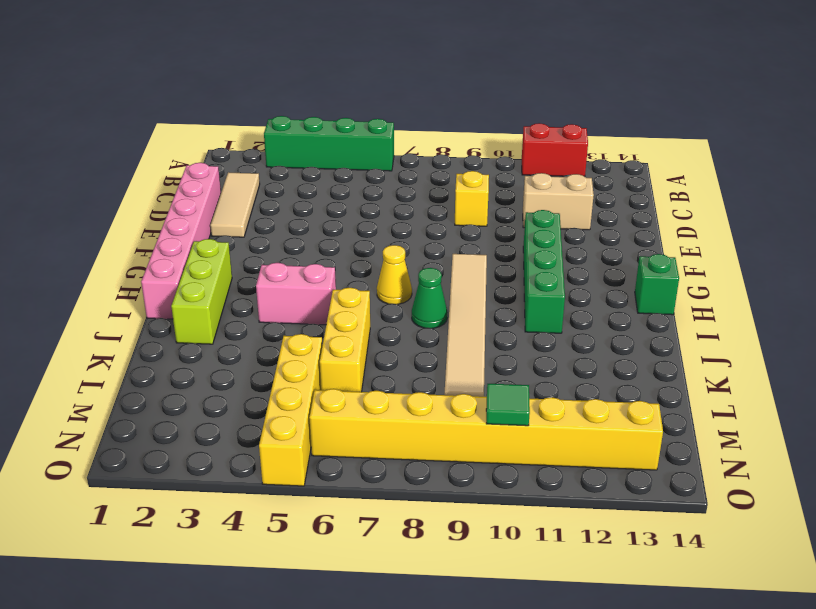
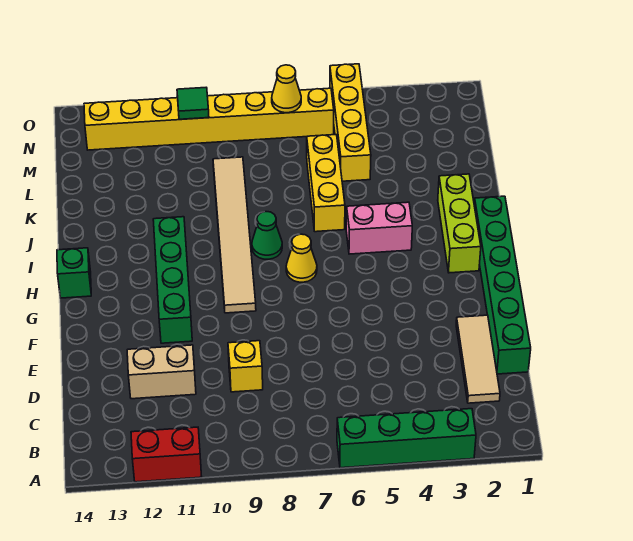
pink brick D1:I1 level 1 -> green brick D1:I1 level 1
none -> yellow cone N7 level 2

